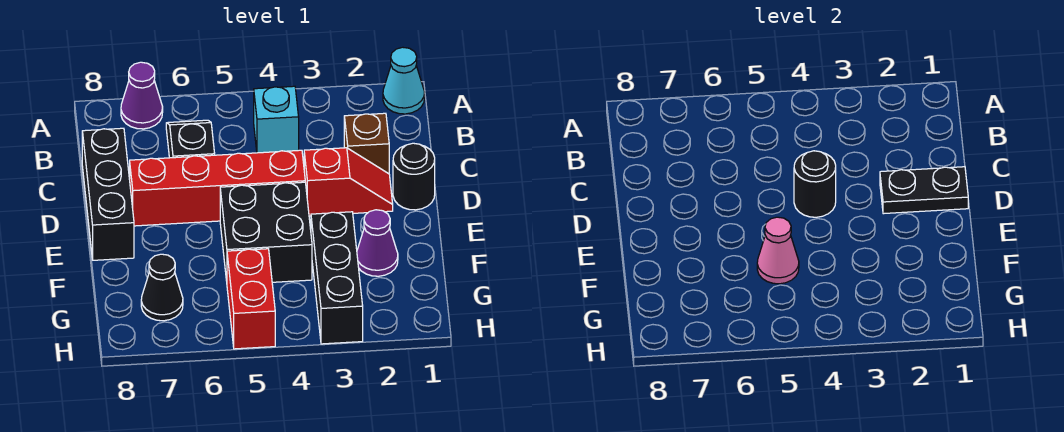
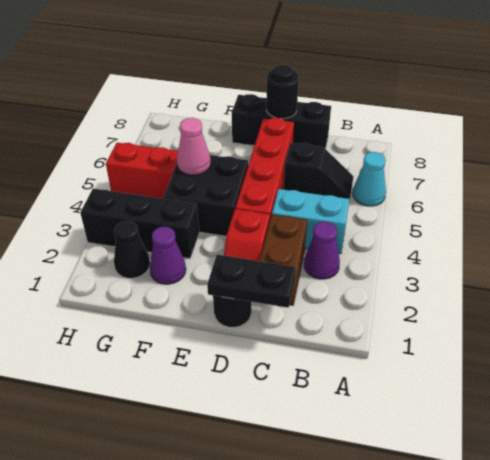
cyan cone A1 level 1 -> cyan cone A6 level 1
purple cone A7 level 1 -> purple cone B3 level 1
cyan brick B4 level 1 -> cyan brick B4:C4 level 1
brown brick C2 level 1 -> brown brick C2:C3 level 1
black plate D1:D2 level 2 -> black plate C1:D1 level 2
black round brick D4 level 2 -> black round brick D8 level 2
black cone G7 level 1 -> black cone G2 level 1

